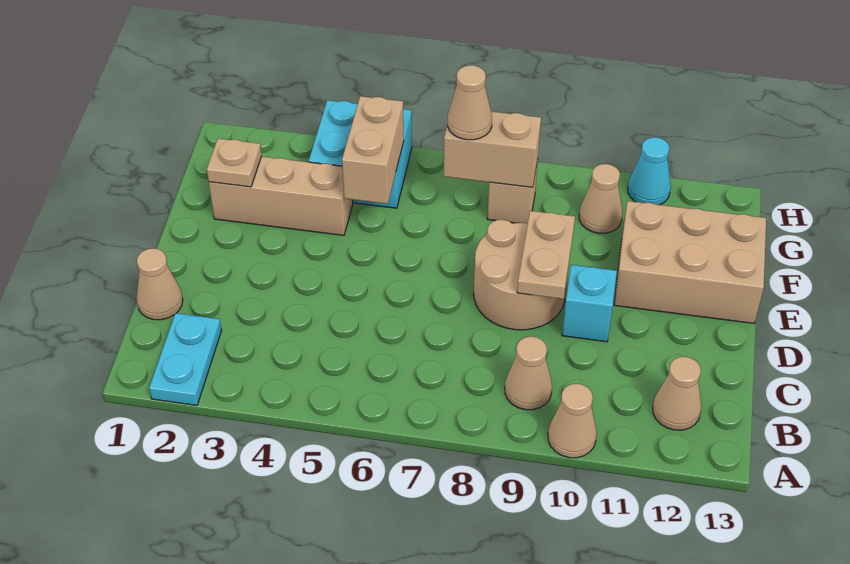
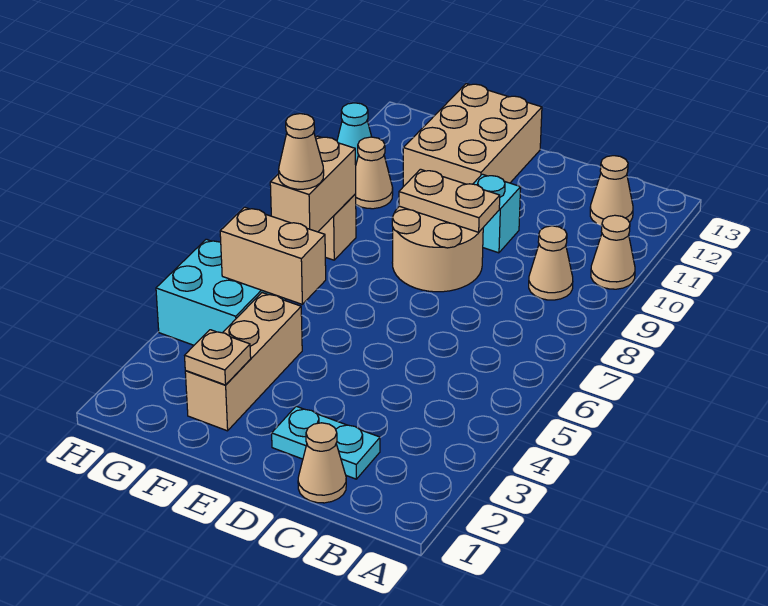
cyan plate A2:B2 level 1 -> cyan plate C2:D2 level 1

